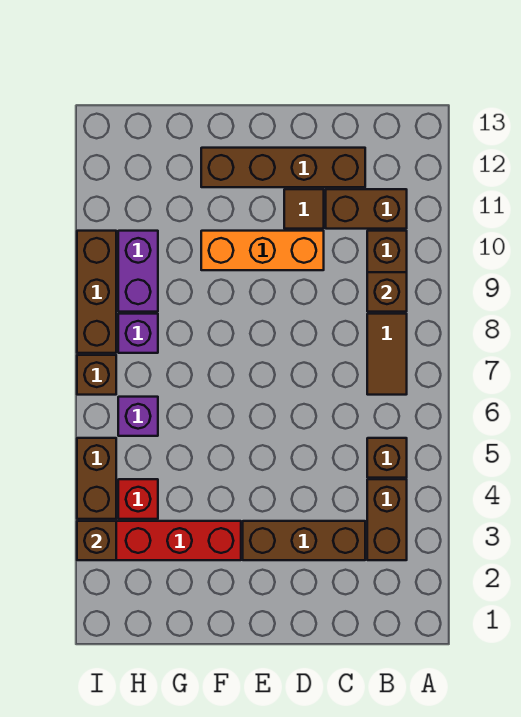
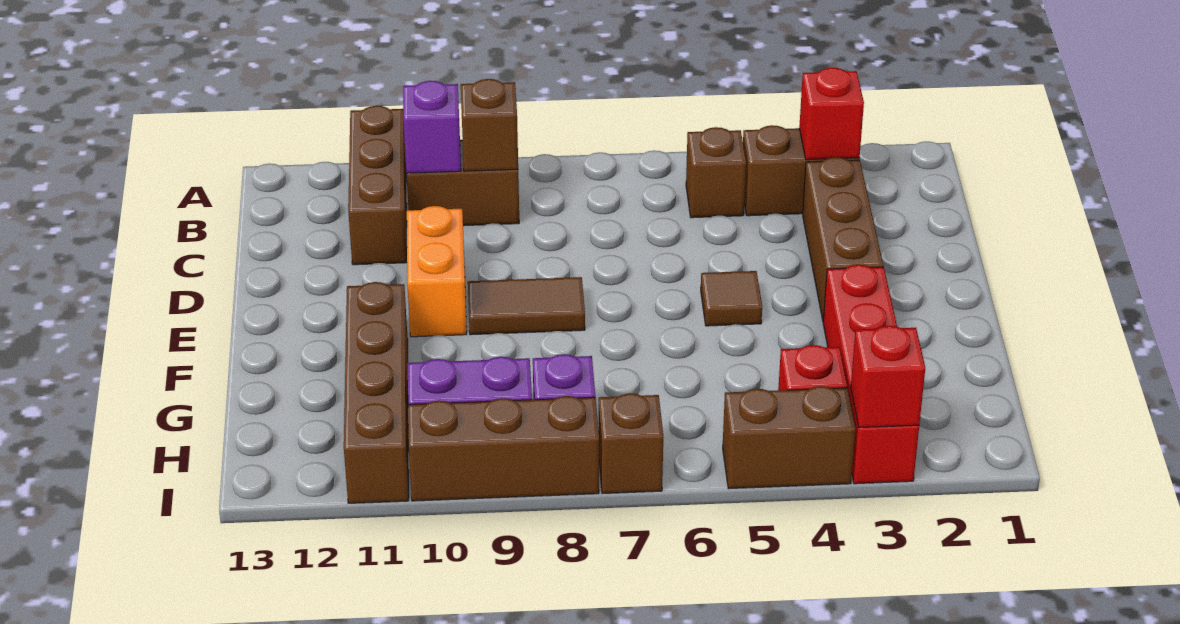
none -> red brick B3 level 2
brown tile B7:B8 level 1 -> brown tile E8:E9 level 1
brown brick B11:C11 level 1 -> brown brick A11:C11 level 1
brown brick C12:F12 level 1 -> brown brick F11:I11 level 1
orange brick D10:F10 level 1 -> orange brick D10:E10 level 1
brown tile D11 level 1 -> brown tile E5 level 1
purple brick H6 level 1 -> purple brick B10 level 2
brown brick I3 level 2 -> red brick I3 level 2

